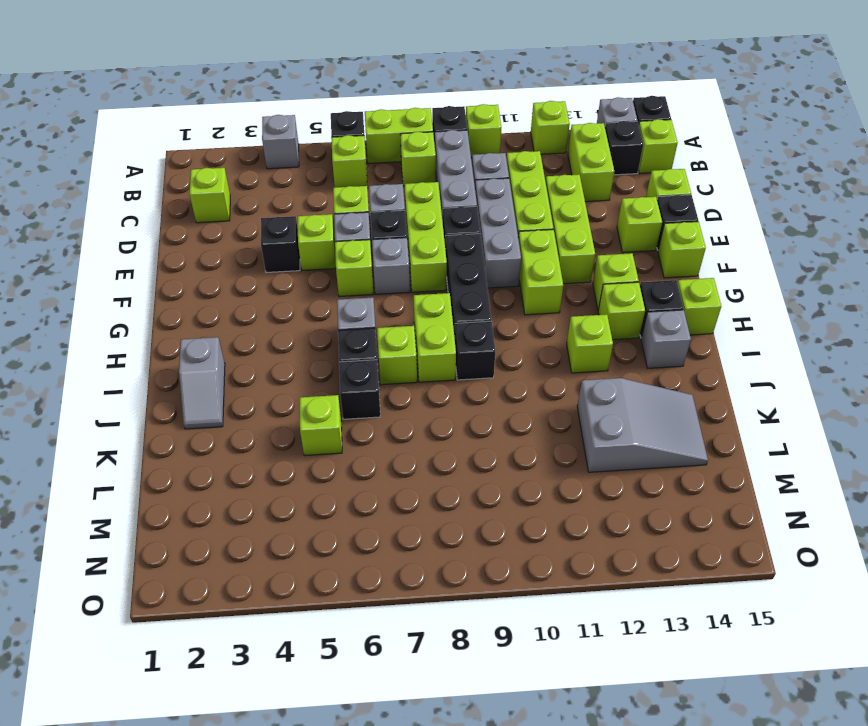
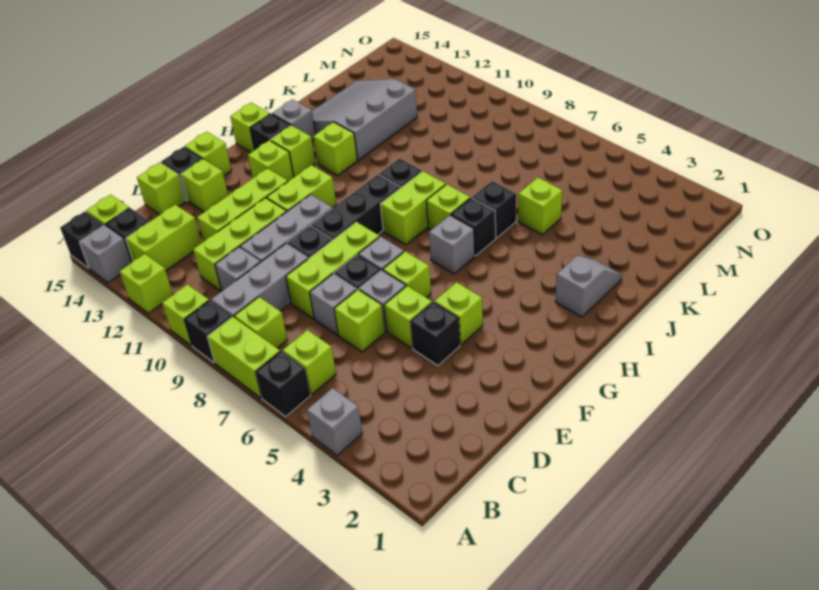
lime brick C2 level 1 -> lime brick F4 level 1
grey slope K12:L14 level 1 top 12 -> grey slope J12:L14 level 1 top 12

